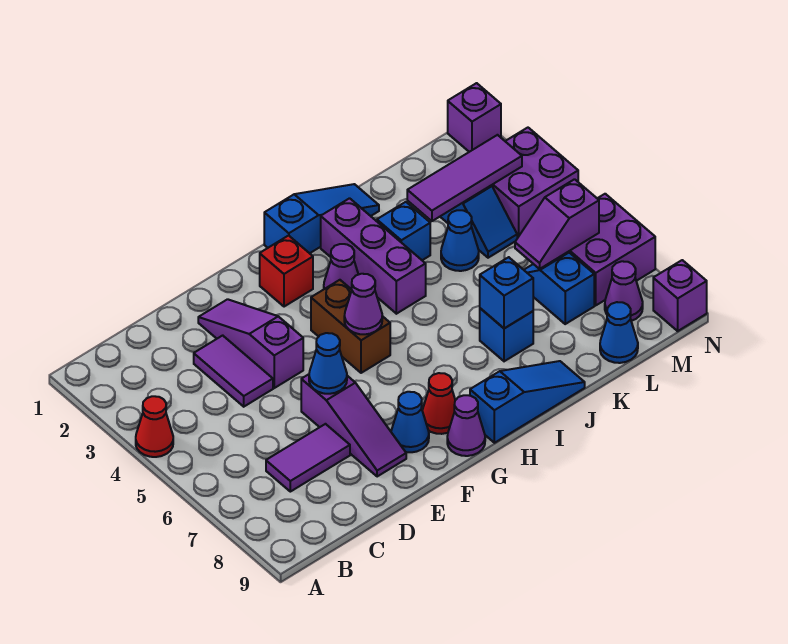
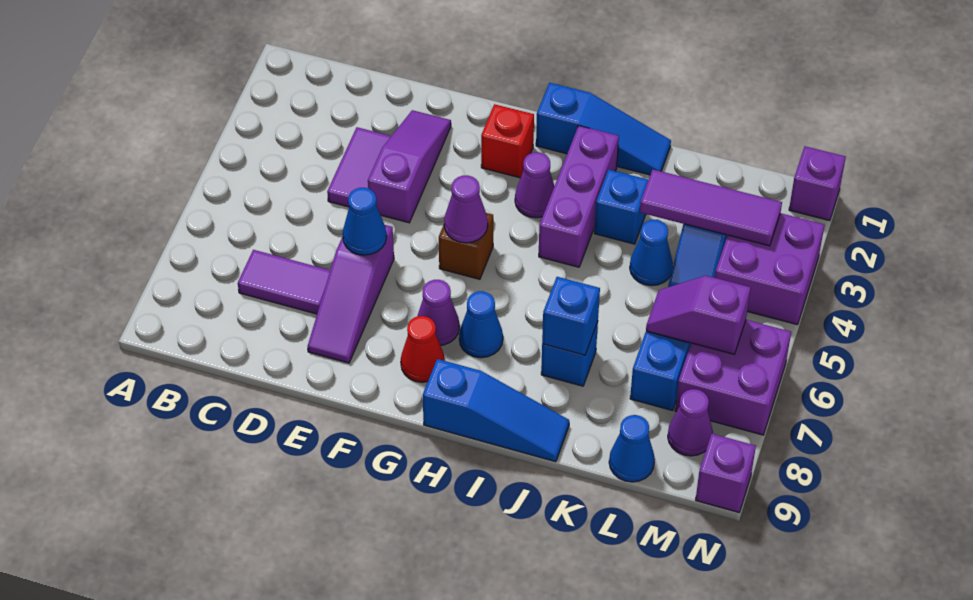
red cone A4 level 1 -> none
blue cone F8 level 1 -> blue cone H7 level 1
brown brick G4:G5 level 1 -> brown brick G5 level 1
purple cone G9 level 1 -> purple cone G7 level 1

